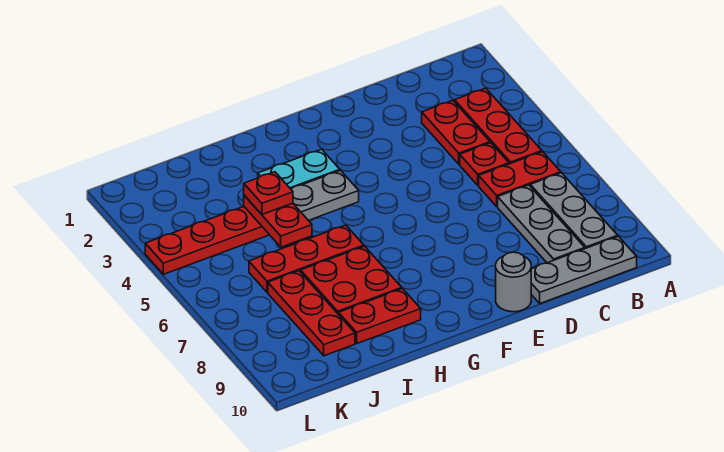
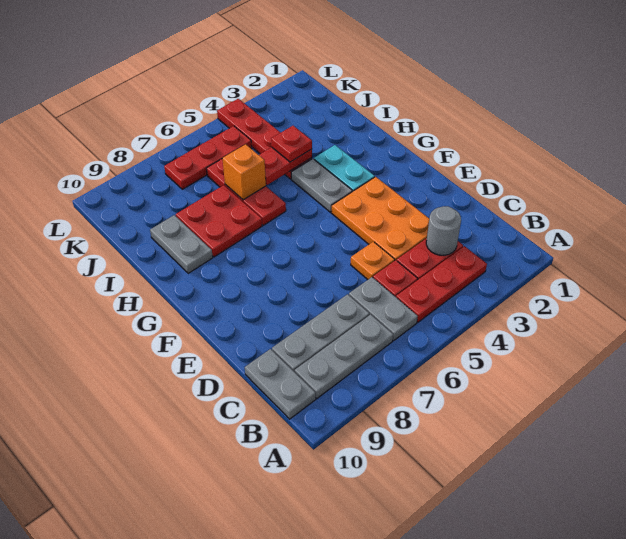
red plate B6:C6 level 1 -> grey plate B6:C6 level 1
grey plate B10:D10 level 1 -> grey plate B10:C10 level 1
none -> orange plate D3:F4 level 1
none -> orange plate D5 level 1
grey round brick E10 level 1 -> grey round brick C3 level 2
red plate H9:I9 level 1 -> grey plate H9:I9 level 1
none -> orange brick I6 level 2
red plate J7:J9 level 1 -> red plate K5:K7 level 1

